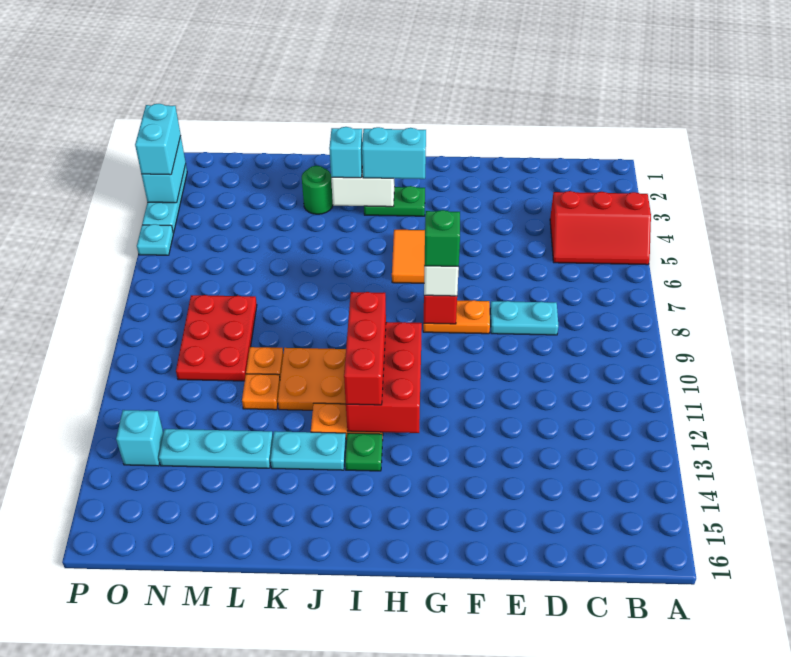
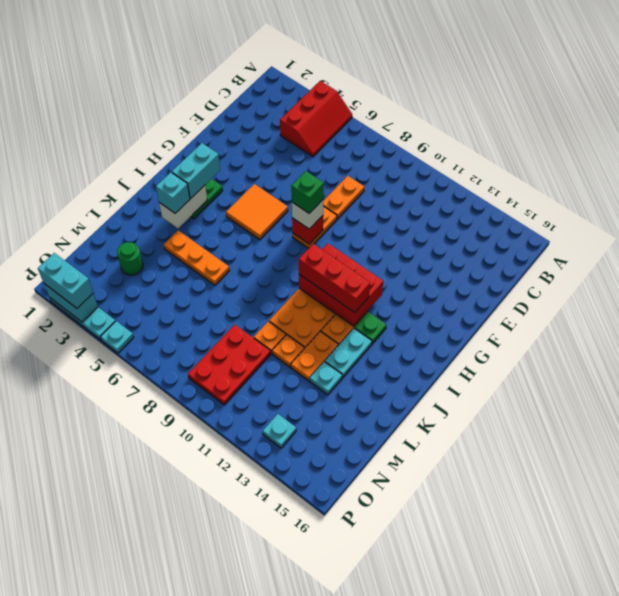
cyan plate D8:E8 level 1 -> orange plate D8:E8 level 1
green round brick K3 level 1 -> green round brick M3 level 1
none -> orange plate K4:K6 level 1
none -> orange plate K12:L12 level 1
cyan plate L13:N13 level 1 -> cyan plate L13 level 1
red plate M8:N10 level 1 -> red plate M9:O10 level 1
cyan brick O13 level 1 -> cyan plate O13 level 1

